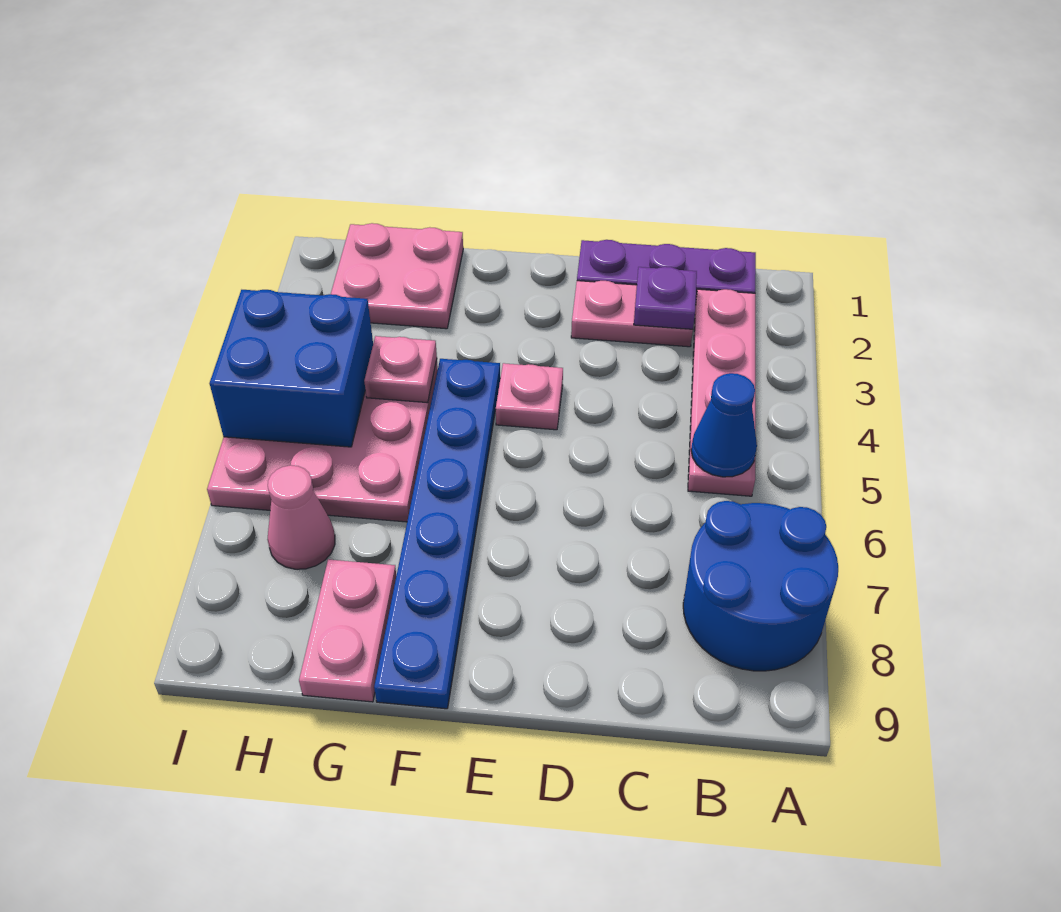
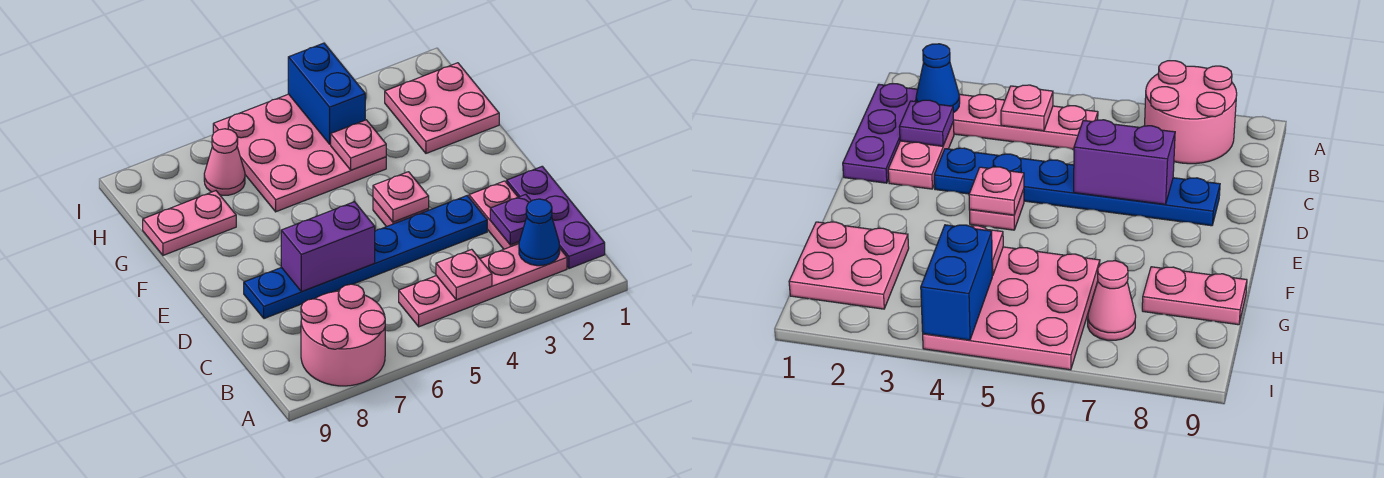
blue round brick A7:B8 level 1 -> pink round brick A7:B8 level 1
none -> pink plate B4 level 2
blue cone B5 level 2 -> blue cone B2 level 2
none -> purple brick D6:D7 level 2
none -> pink plate E4 level 2
blue plate F4:F9 level 1 -> blue plate D3:D8 level 1
blue brick H4:I5 level 2 -> blue brick H4:I4 level 2

